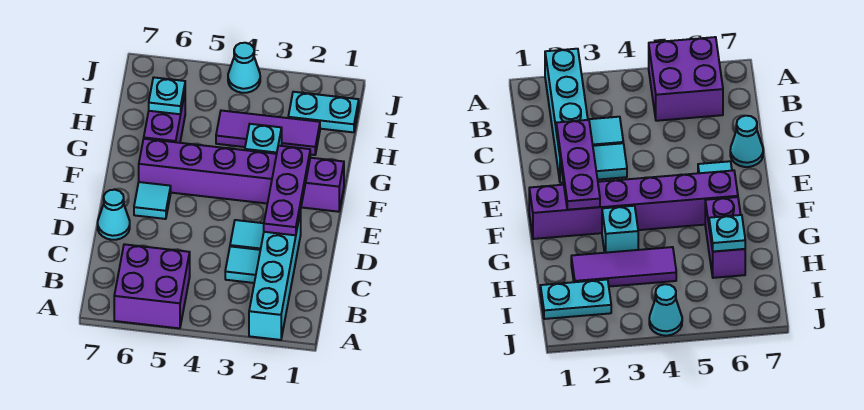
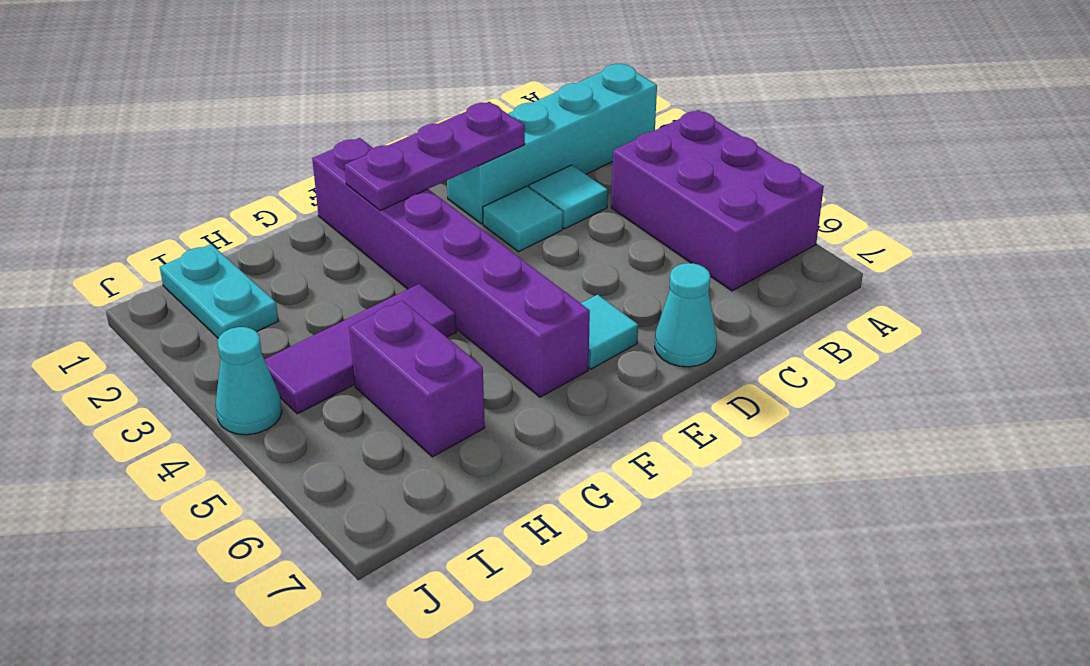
purple brick A5:B6 level 1 -> purple brick A4:B6 level 1
cyan brick G3 level 1 -> none
purple brick G6:H6 level 1 -> purple brick H5:H6 level 1
purple tile H2:H4 level 1 -> purple tile G4:I4 level 1
cyan plate H6 level 2 -> none

